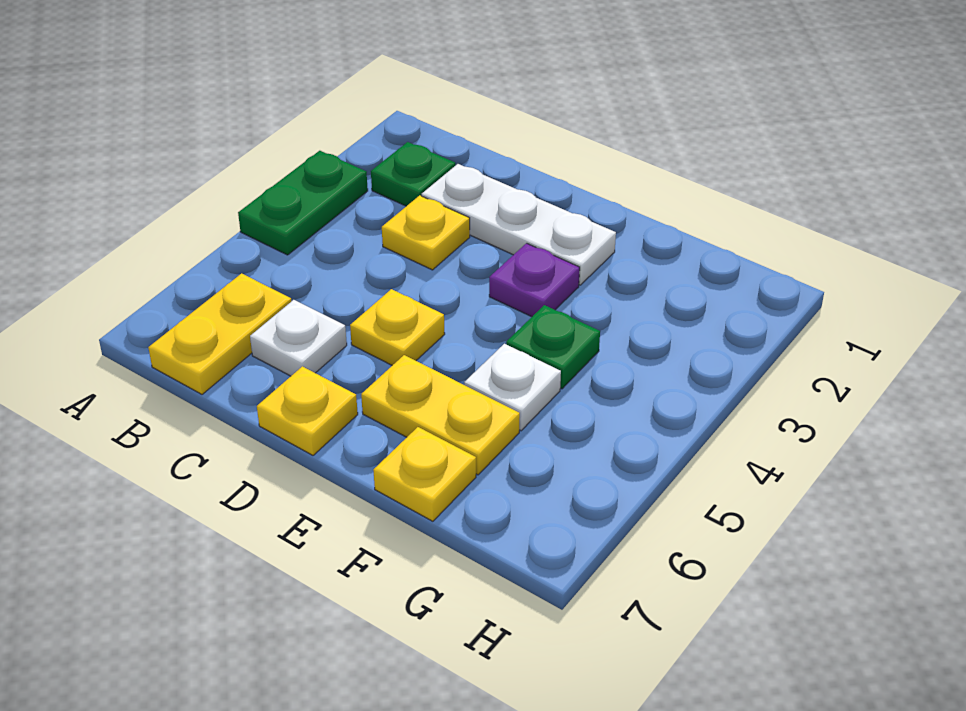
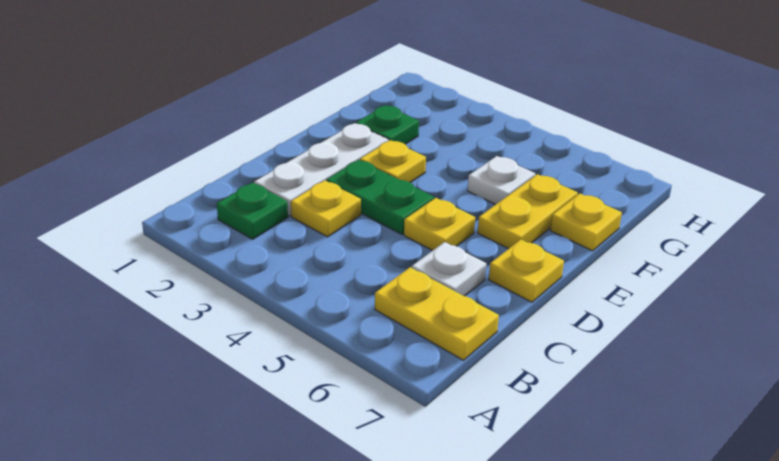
green plate A3:A4 level 1 -> green plate D3:D4 level 1
purple plate E3 level 1 -> yellow plate E3 level 1
green plate F4 level 1 -> green plate F2 level 1

